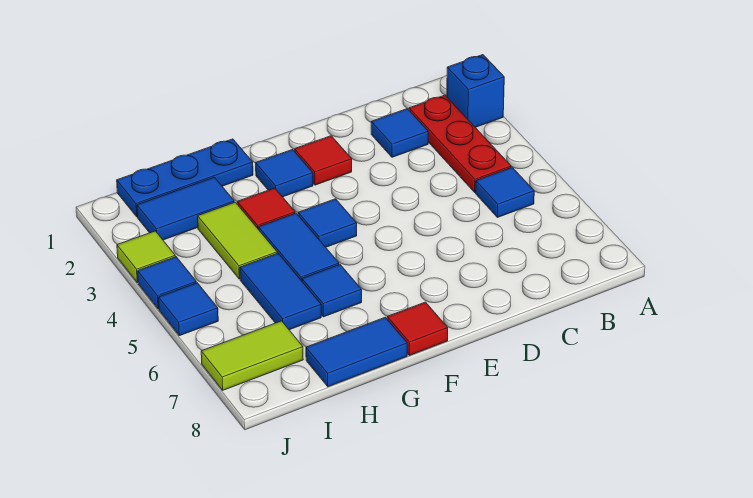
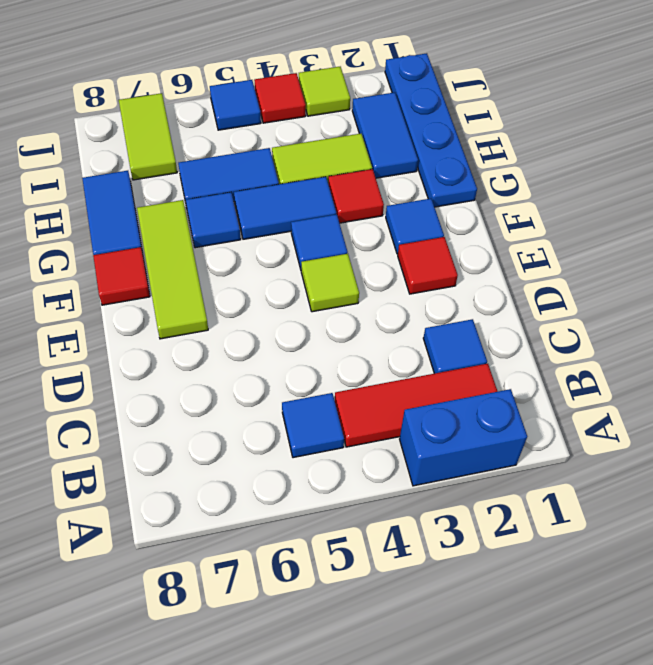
blue brick A2 level 1 -> blue brick A2:A3 level 1
red plate B2:B4 level 1 -> red tile B2:B4 level 1
none -> lime tile E4 level 1
none -> lime tile E7:G7 level 1
blue plate G1:I1 level 1 -> blue plate G1:J1 level 1
blue tile J4 level 1 -> red tile J4 level 1

